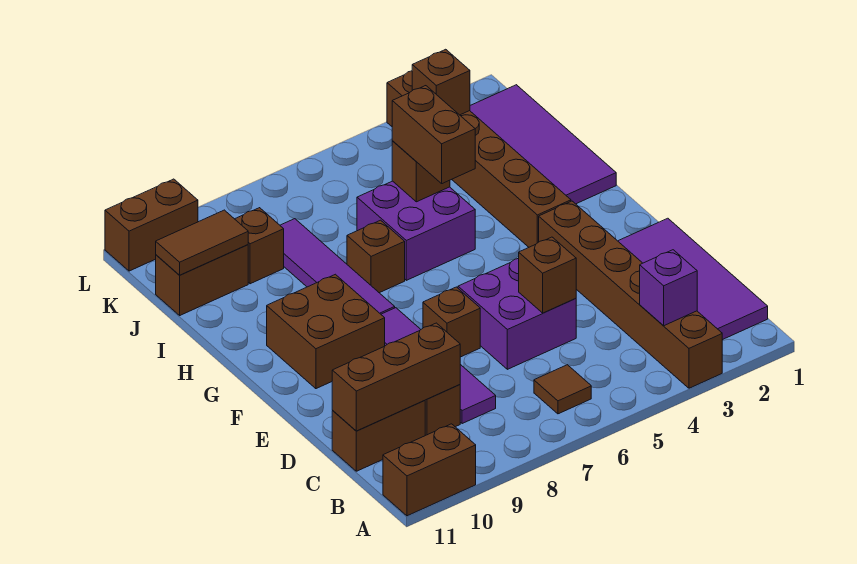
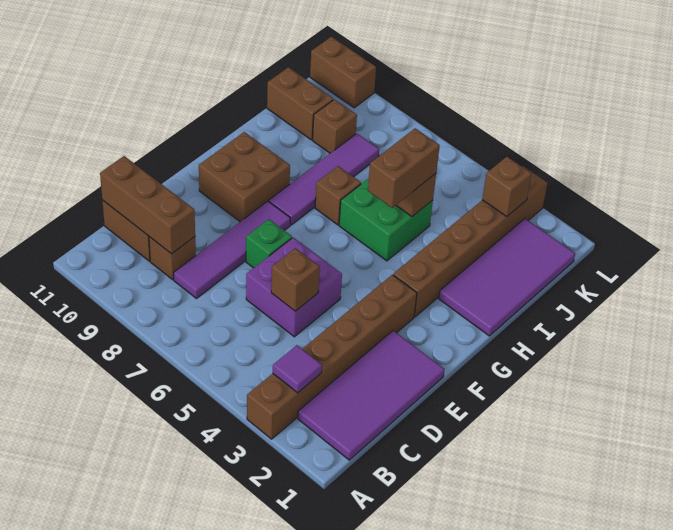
brown brick A10:A11 level 1 -> none
purple brick B3 level 2 -> purple tile B3 level 2
brown tile B6 level 1 -> none
brown brick E7 level 1 -> green brick E7 level 1
purple brick H5:I6 level 1 -> green brick H5:I6 level 1
brown tile J10:J11 level 2 -> none

